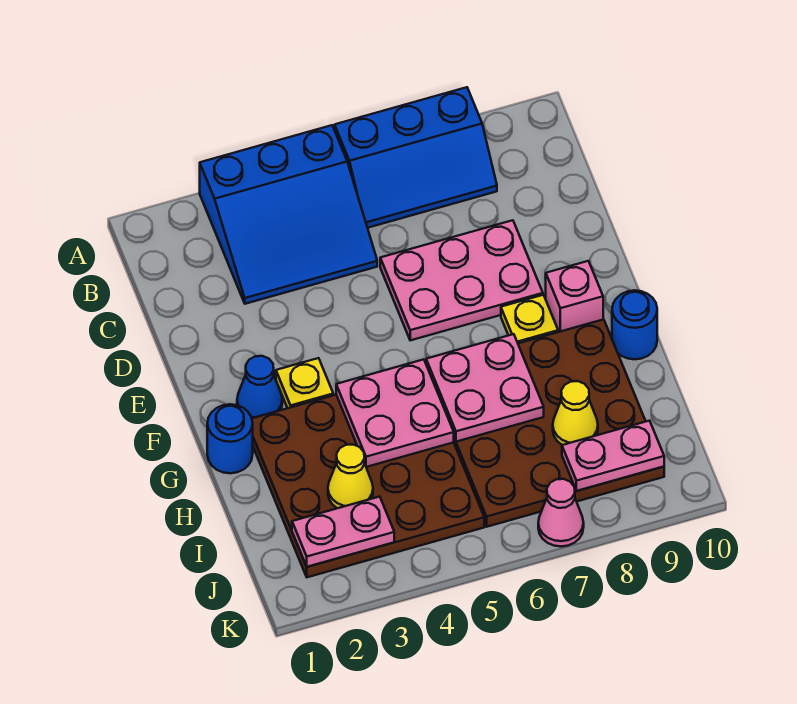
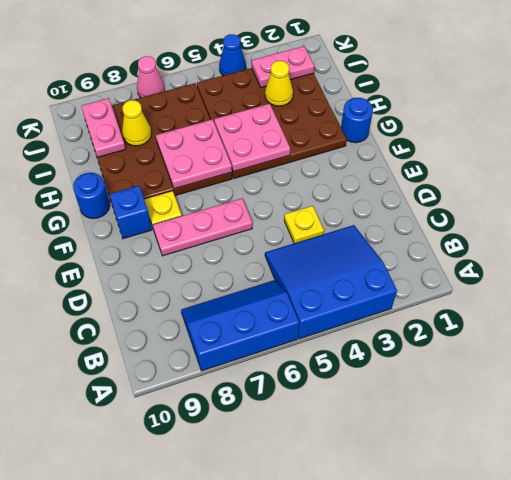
pink plate D6:E8 level 1 -> pink plate E6:E8 level 1
blue cone F2 level 1 -> blue cone K4 level 1
yellow plate F3 level 1 -> yellow plate D4 level 1
pink brick F9 level 1 -> blue brick F9 level 1
pink plate J8:J9 level 2 -> pink plate I9:J9 level 2

